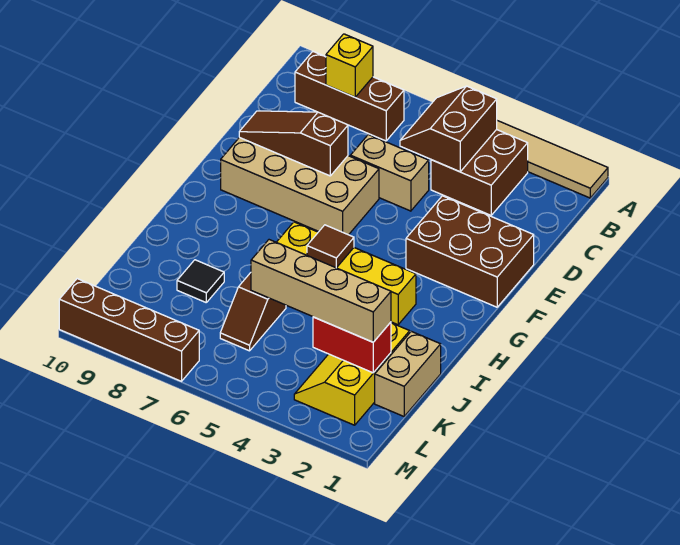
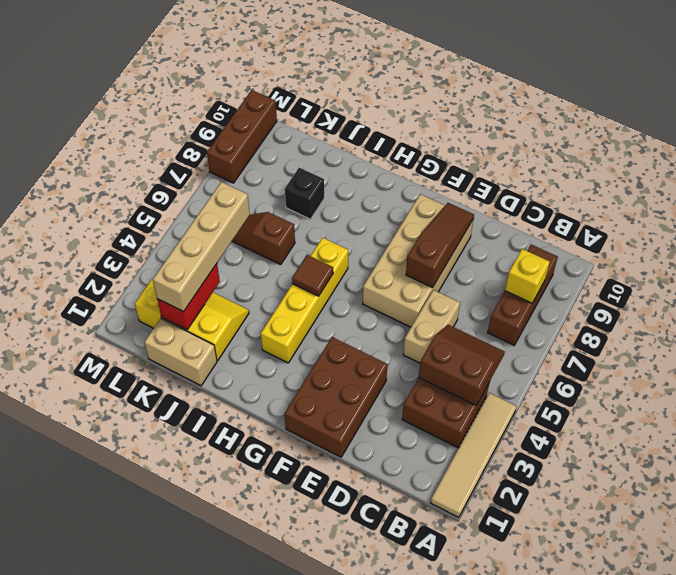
black tile J8 level 1 -> black brick J8 level 1
brown brick M7:M10 level 1 -> brown brick M8:M10 level 1

